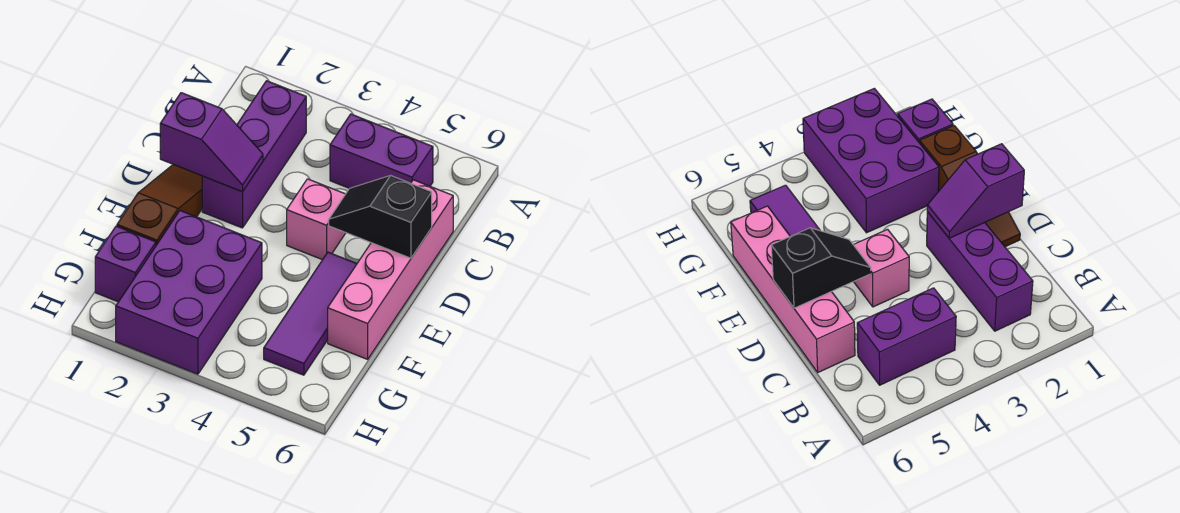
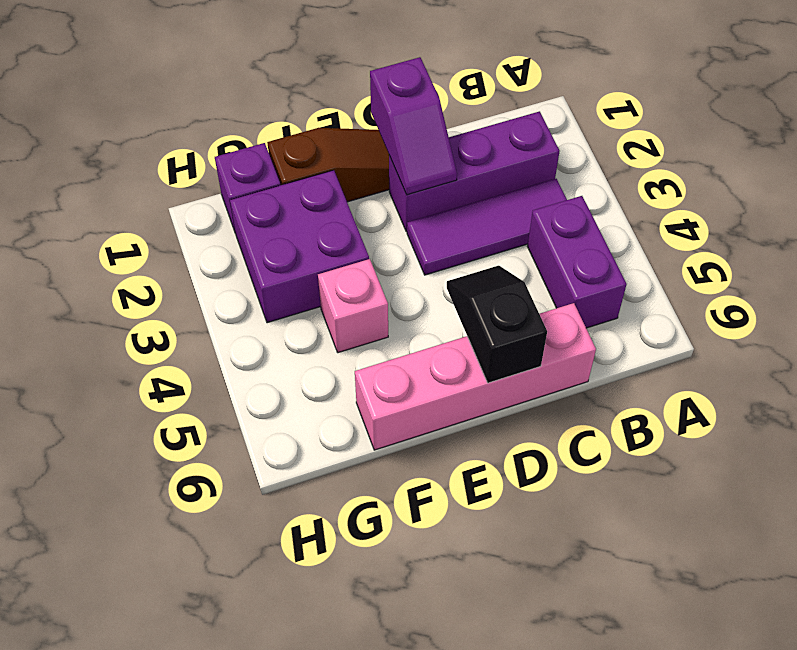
pink brick D4 level 1 -> pink brick F4 level 1
purple tile E5:G5 level 1 -> purple tile B3:D3 level 1
purple brick F2:H3 level 1 -> purple brick F2:G3 level 1

